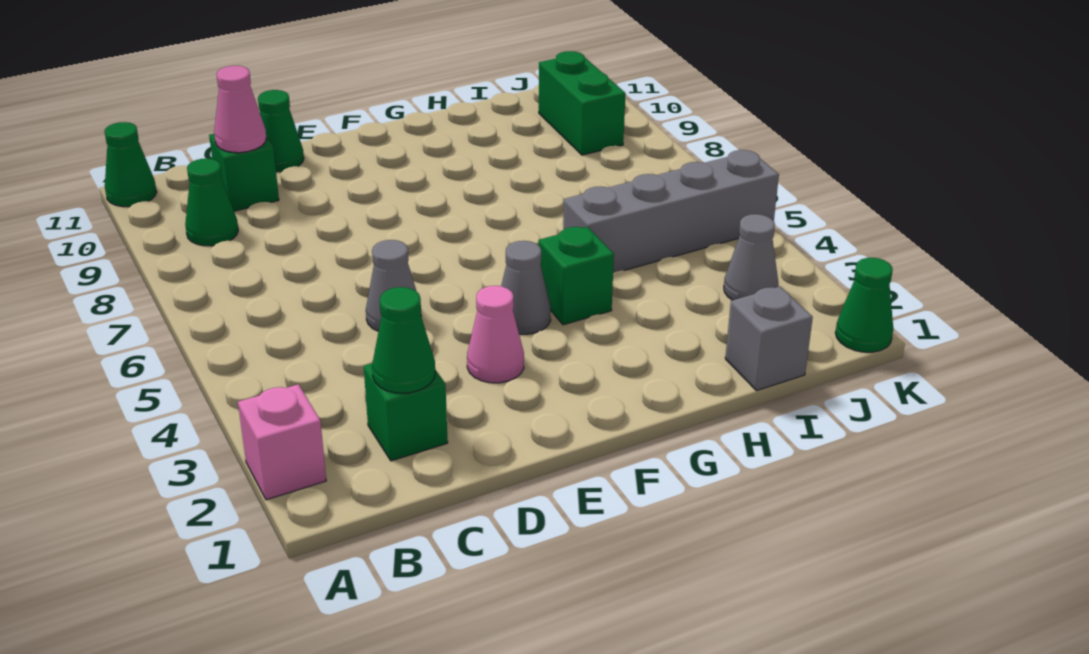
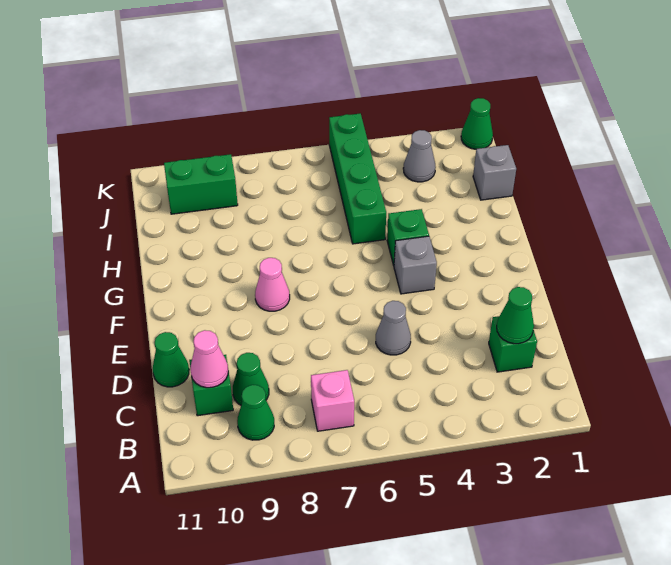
pink brick A2 level 1 -> pink brick B7 level 1
green cone A11 level 1 -> green cone C9 level 1
pink cone E3 level 1 -> pink cone F8 level 1
grey cone F4 level 1 -> grey brick F4 level 1
grey brick H5:K5 level 1 -> green brick H5:K5 level 1

